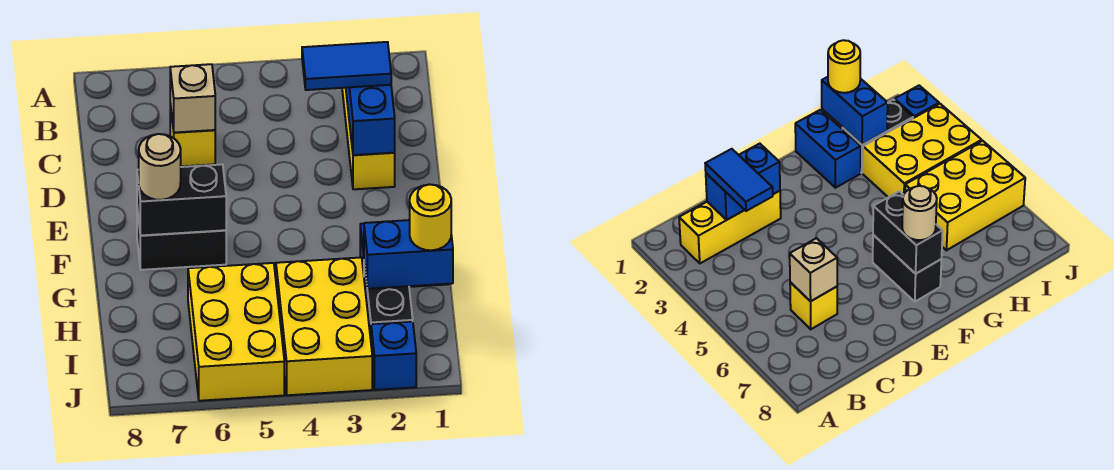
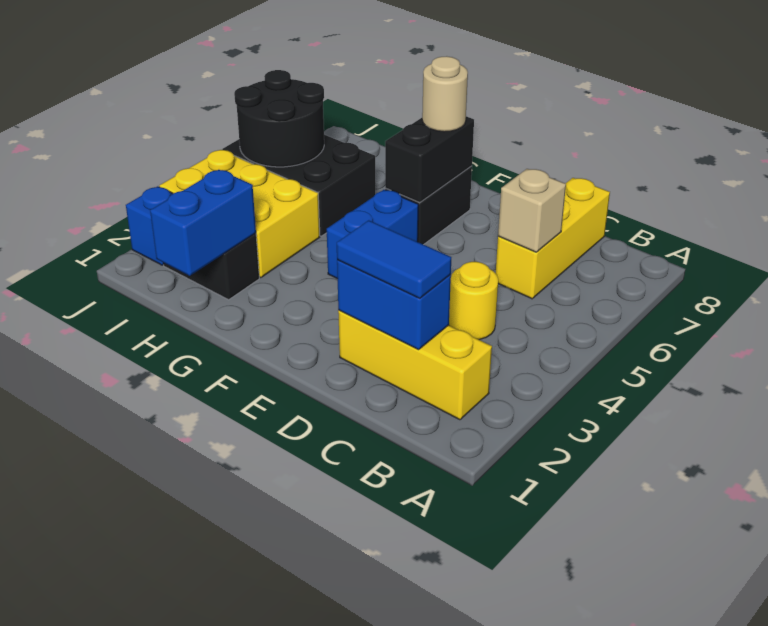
blue tile C2:C3 level 3 -> blue tile C2:D2 level 3
yellow brick C6 level 1 -> yellow brick C6:C8 level 1
blue brick G1:G2 level 1 -> blue brick F4:F5 level 1
yellow round brick H1 level 3 -> yellow round brick C4 level 1
yellow brick H5:J6 level 1 -> black brick H5:J6 level 1
none -> black round brick I5:J6 level 2

